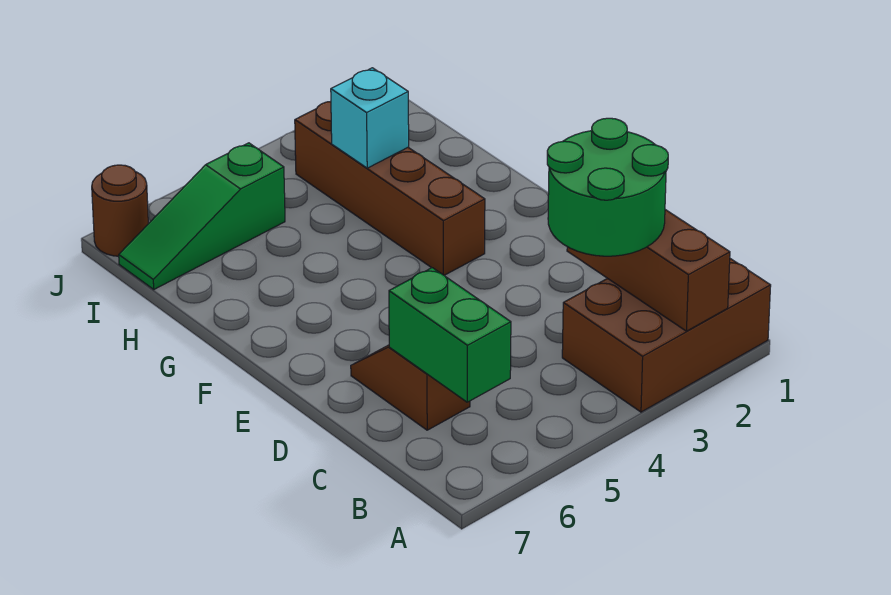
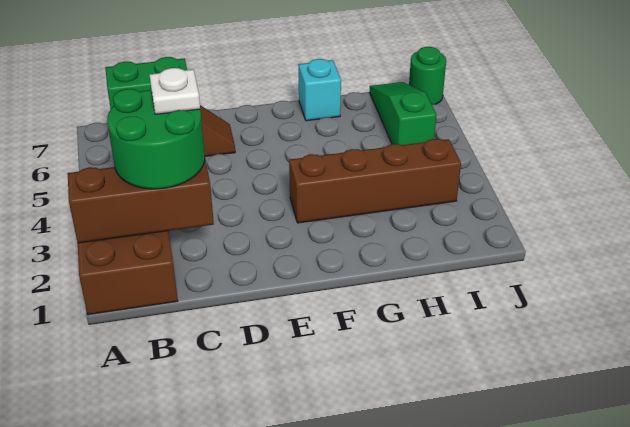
none -> white plate C3 level 4
cyan brick H3 level 2 -> cyan brick G7 level 1
brown round brick J7 level 1 -> green round brick J7 level 1

